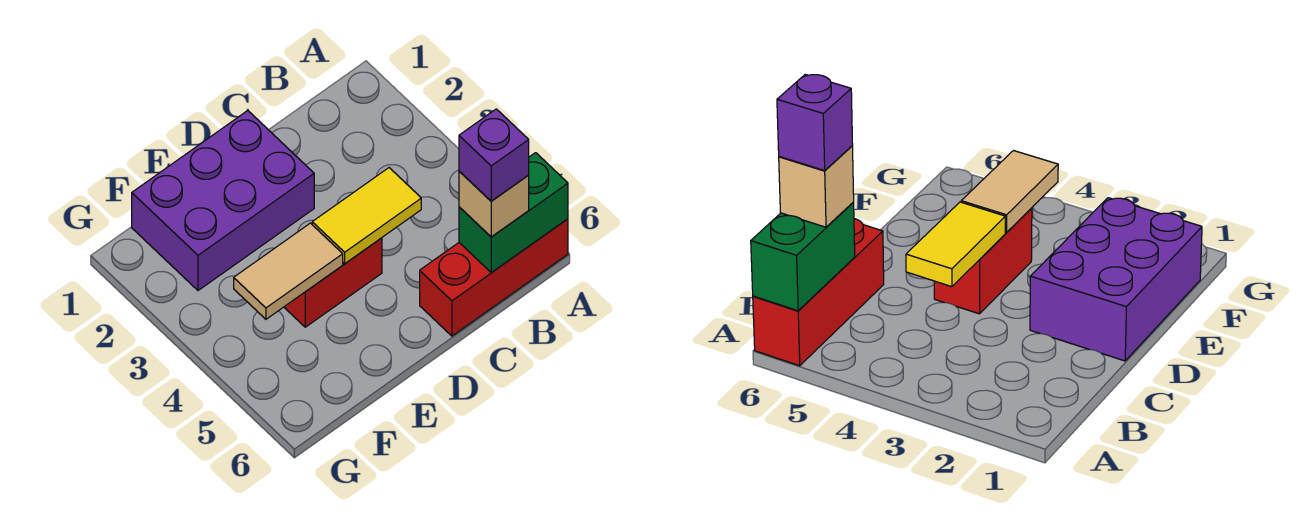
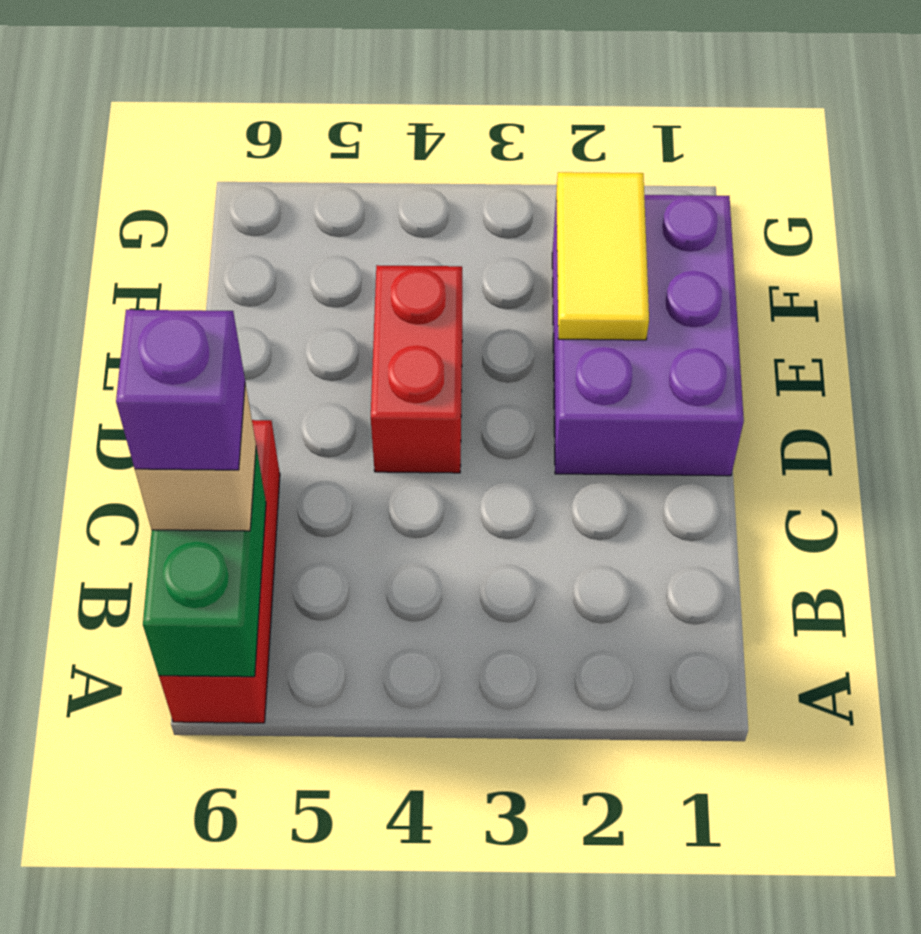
yellow tile C4:D4 level 2 -> yellow tile E2:F2 level 2
tan tile E4:F4 level 2 -> none

